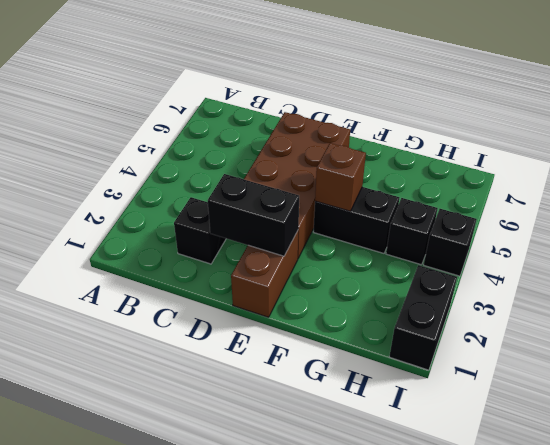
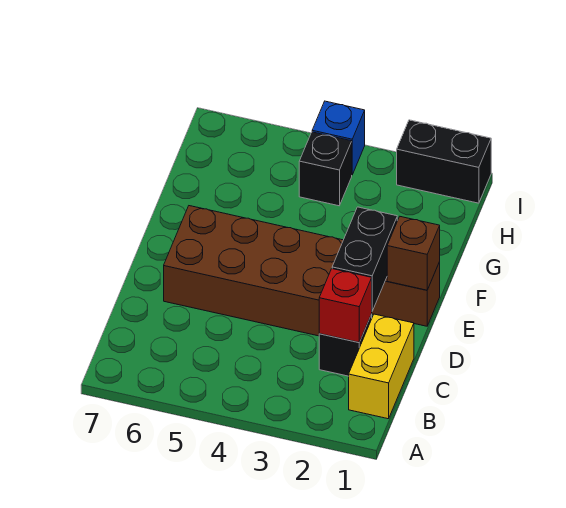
none -> yellow brick B1:C1 level 1
none -> red brick C2 level 2
black brick F4:G4 level 1 -> none
brown brick F4 level 2 -> brown brick E1 level 2
black brick I4 level 1 -> blue brick I4 level 1

